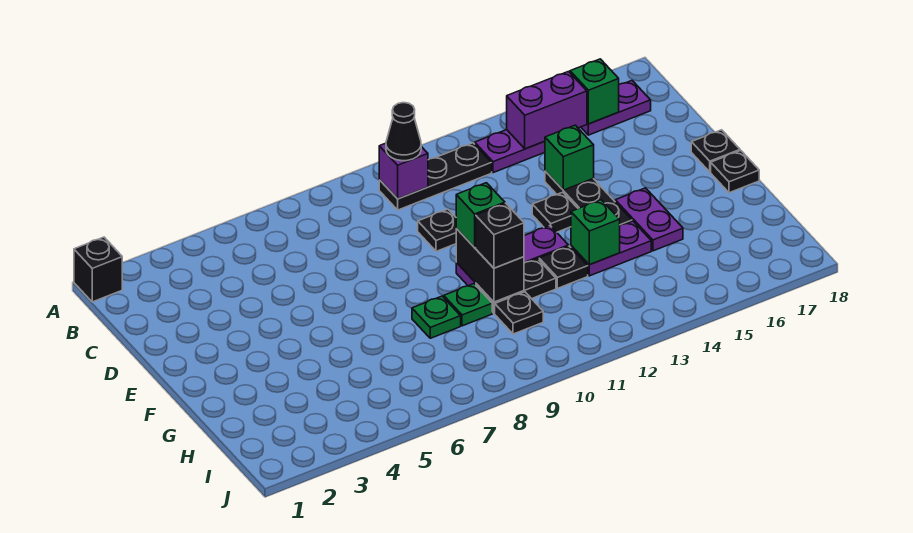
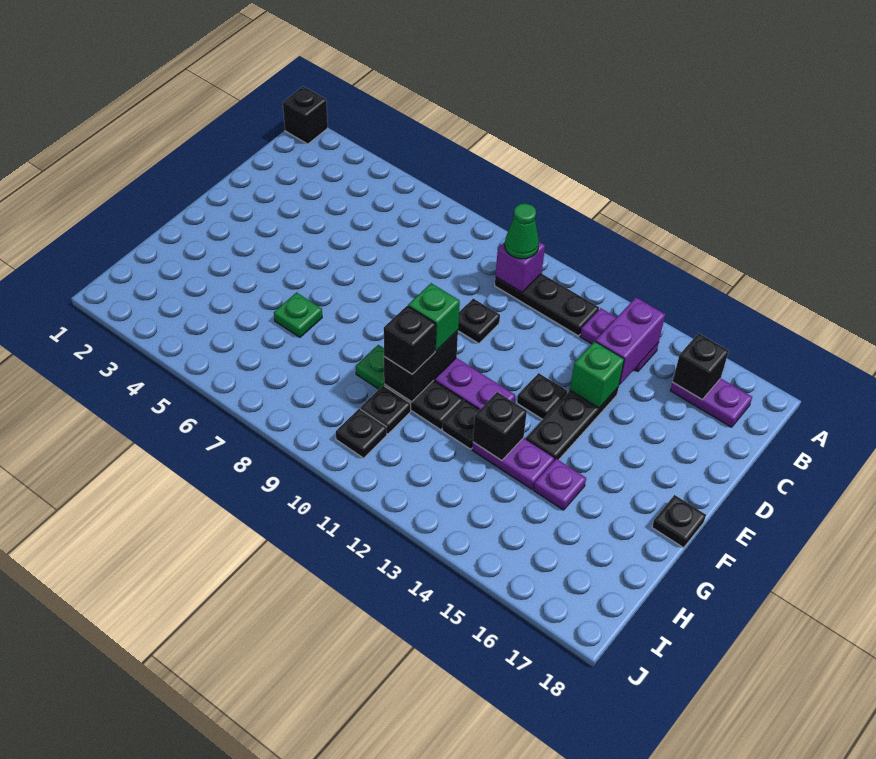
black cone B10 level 3 -> green cone B10 level 3
purple brick B14:B15 level 2 -> purple brick B14:C14 level 2
green brick B16 level 2 -> black brick B16 level 2
black plate E18 level 1 -> black plate I10 level 1
purple plate F15:G15 level 1 -> purple plate G15 level 1
green plate G8 level 1 -> green plate G6 level 1
green brick G13 level 2 -> black brick G13 level 2

